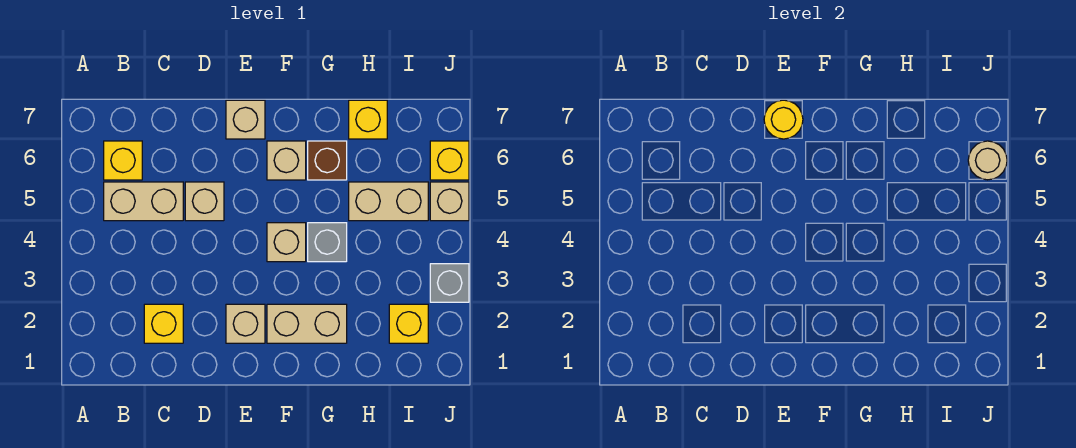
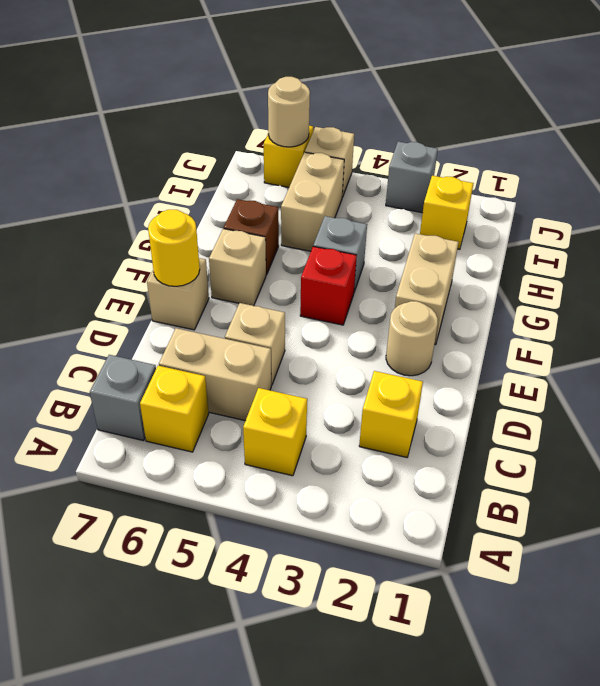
tan brick B5:C5 level 1 -> tan brick C5:C6 level 1
none -> grey brick B7 level 1
tan brick E2 level 1 -> tan round brick E2 level 1
tan brick F4 level 1 -> red brick F4 level 1
yellow brick H7 level 1 -> yellow brick B4 level 1

